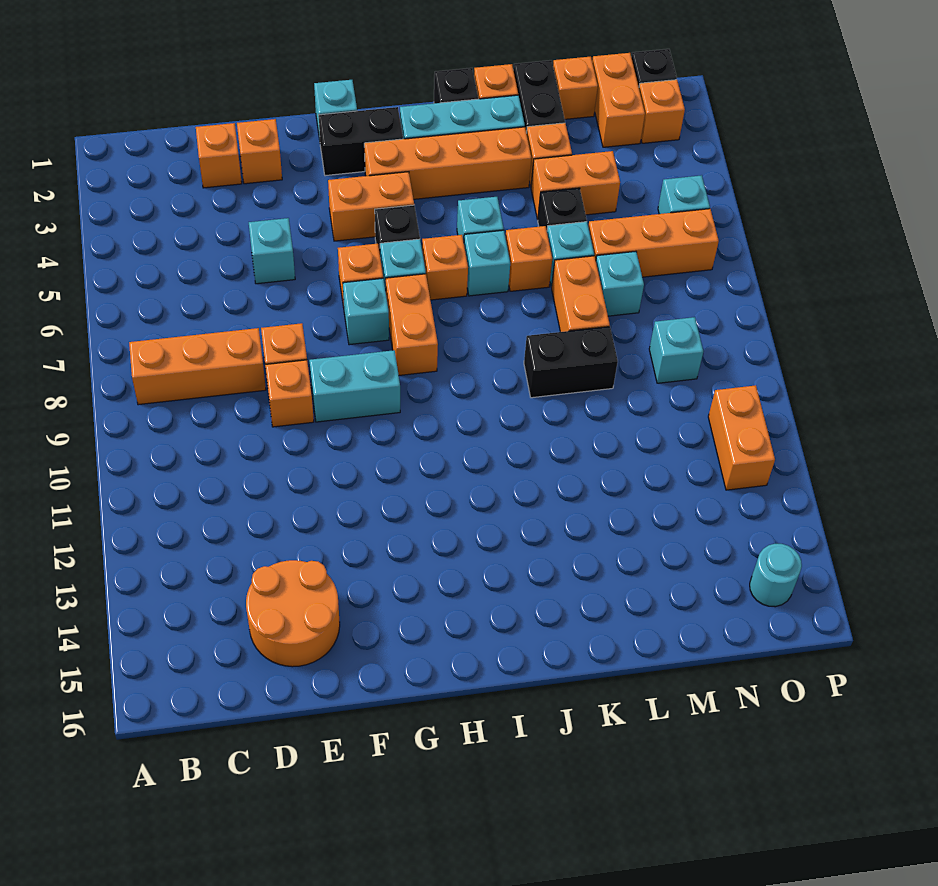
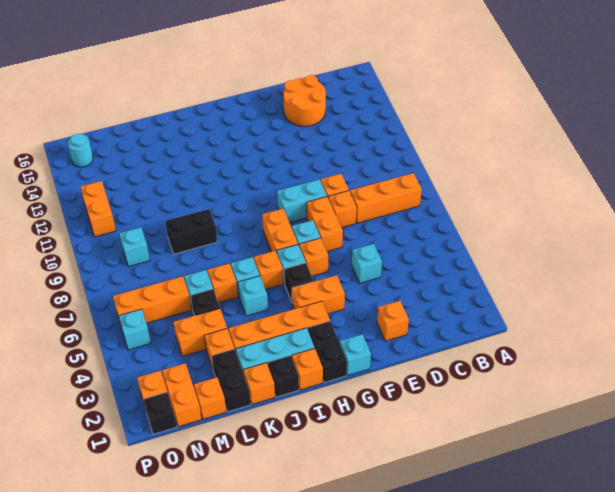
orange brick D2 level 1 -> orange brick I1 level 1
black brick G2:H2 level 1 -> black brick H1:H2 level 1
orange brick L7:L8 level 1 -> orange brick F7:F8 level 1
cyan brick M7 level 1 -> none

